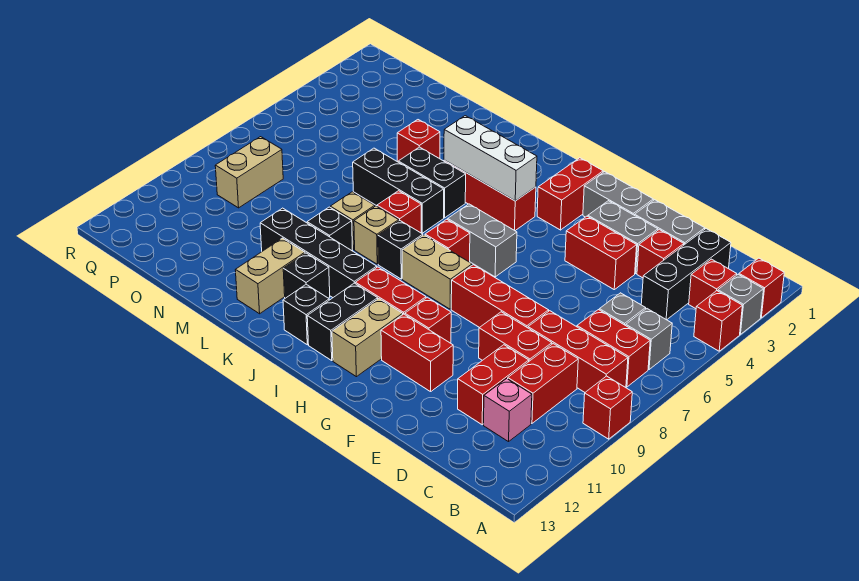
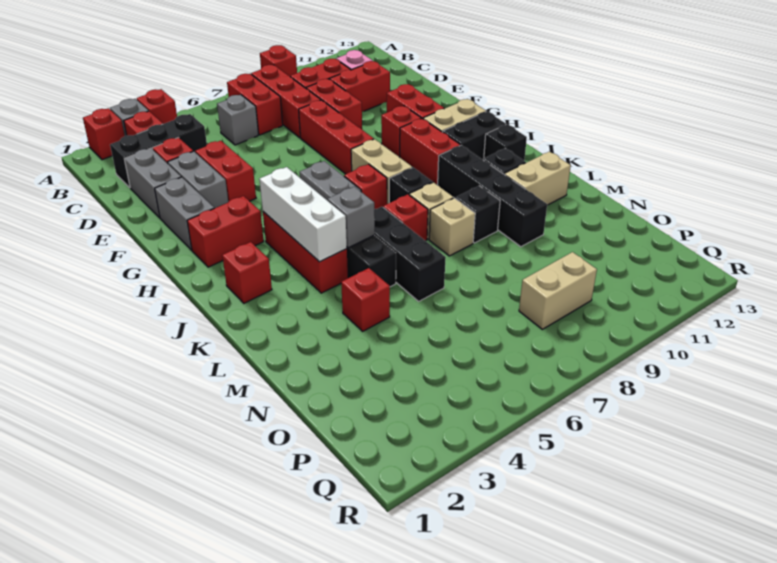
grey brick B6 level 1 -> grey brick K5 level 2
none -> red brick J2 level 1

